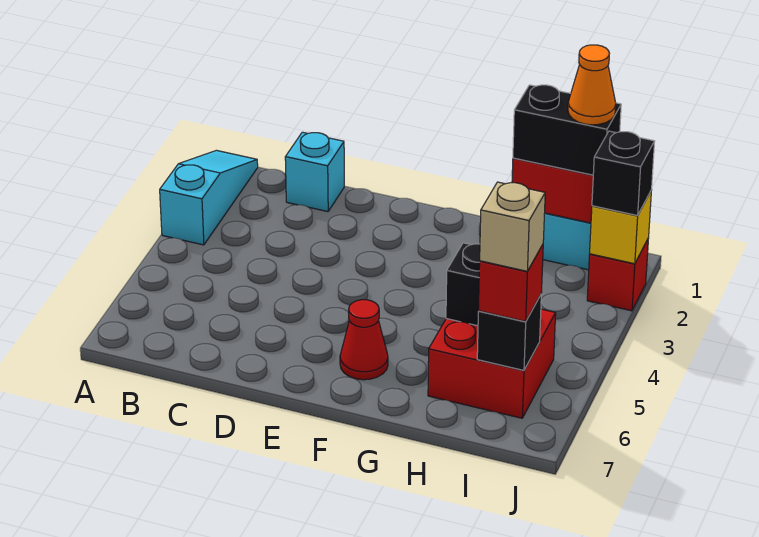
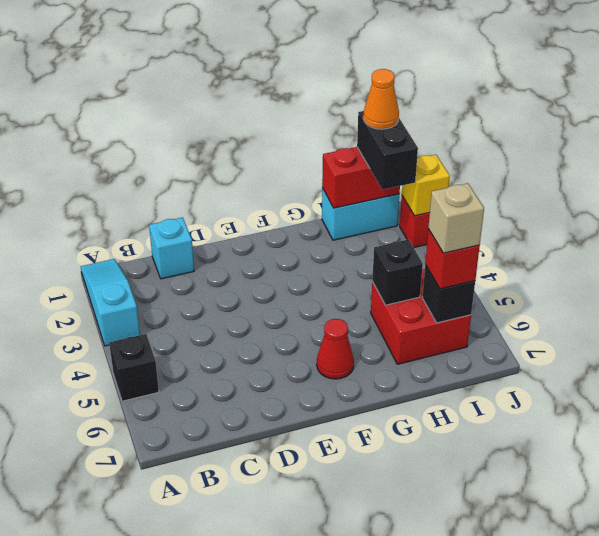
black brick H1:I1 level 3 -> black brick I1:I2 level 3
black brick J2 level 3 -> black brick A5 level 1

